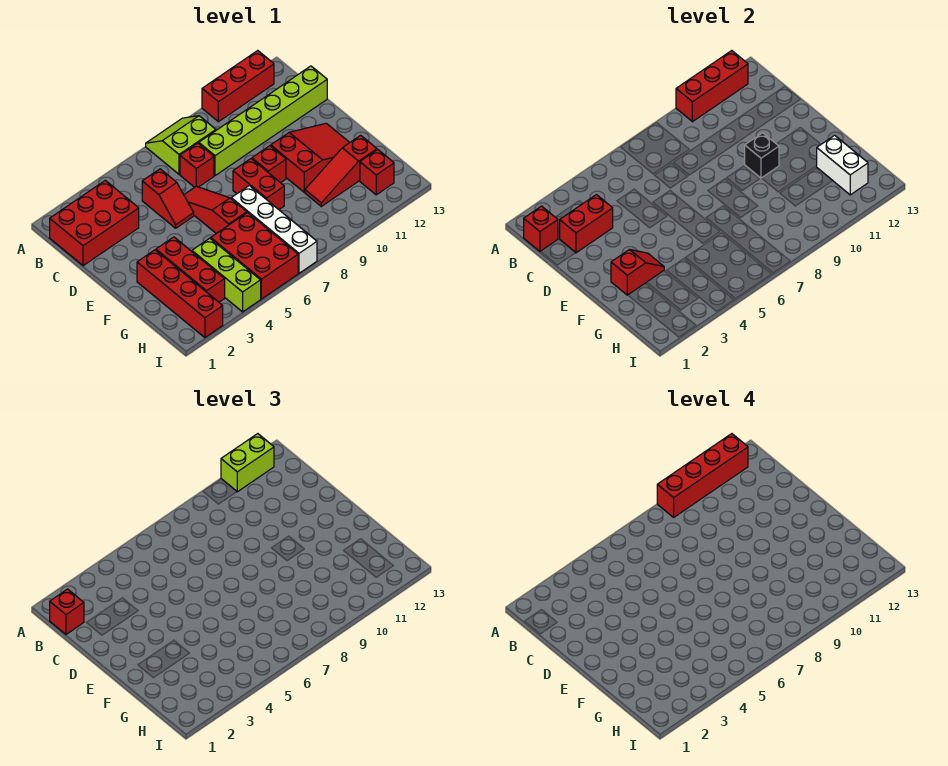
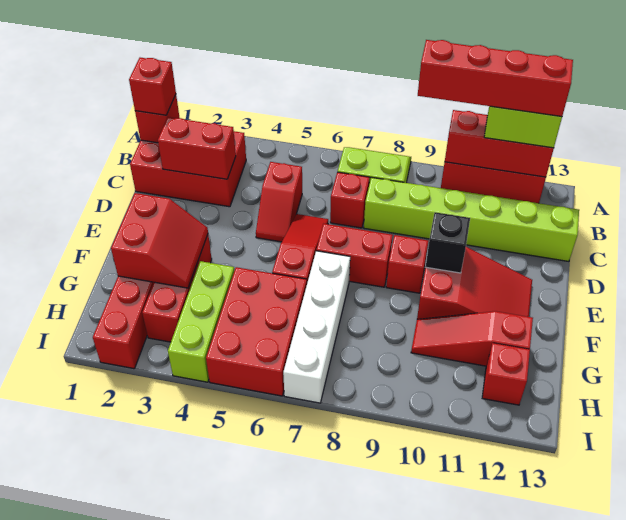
red brick E8:F8 level 1 -> red brick E7:E8 level 1
red slope F2:F3 level 2 top 2 -> red slope F2:G3 level 2 top 2
white brick G12:H12 level 2 -> none

